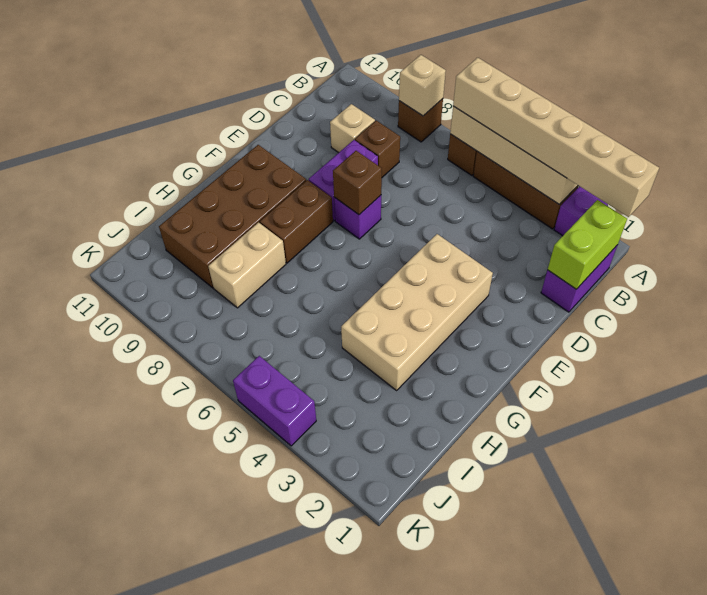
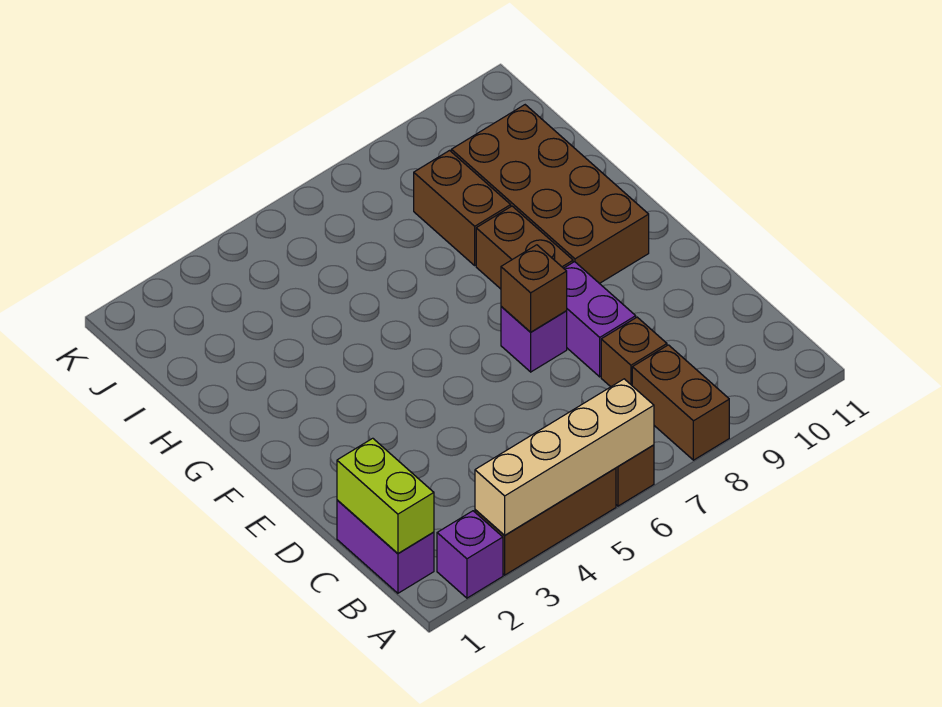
tan brick A1:A6 level 3 -> none
brown brick A8 level 1 -> brown brick A8:B8 level 1
tan brick A8 level 2 -> none
tan brick C9 level 1 -> none
tan brick E3:H4 level 1 -> none
tan brick H8:I8 level 1 -> brown brick H8:I8 level 1
purple brick K4:K5 level 1 -> none

